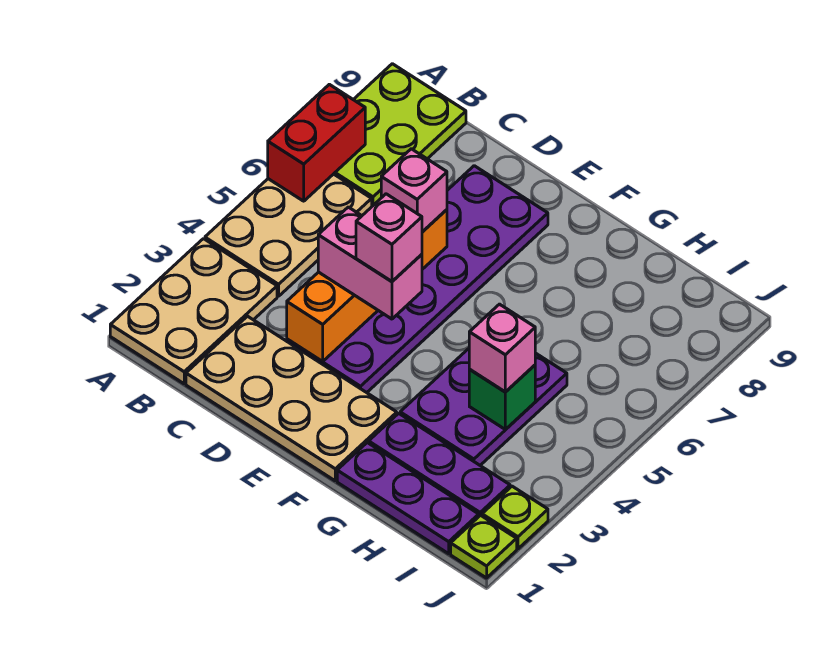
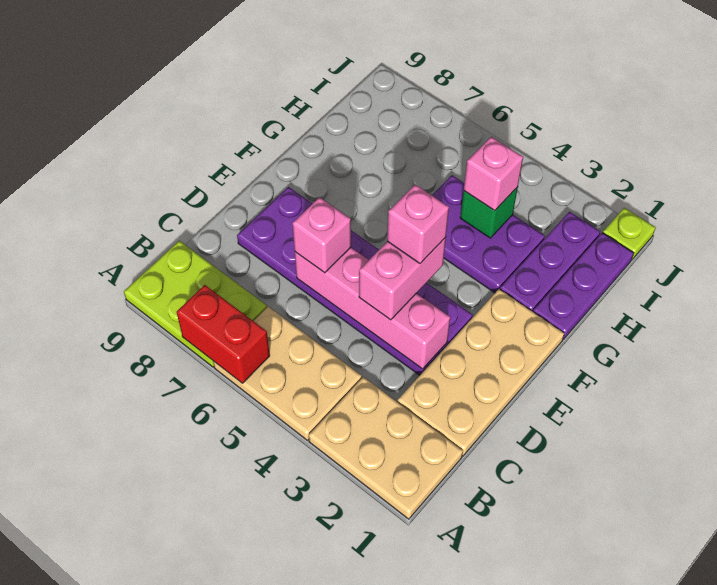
orange brick D3:D6 level 2 -> pink brick D3:D6 level 2
lime plate J2 level 1 -> none

